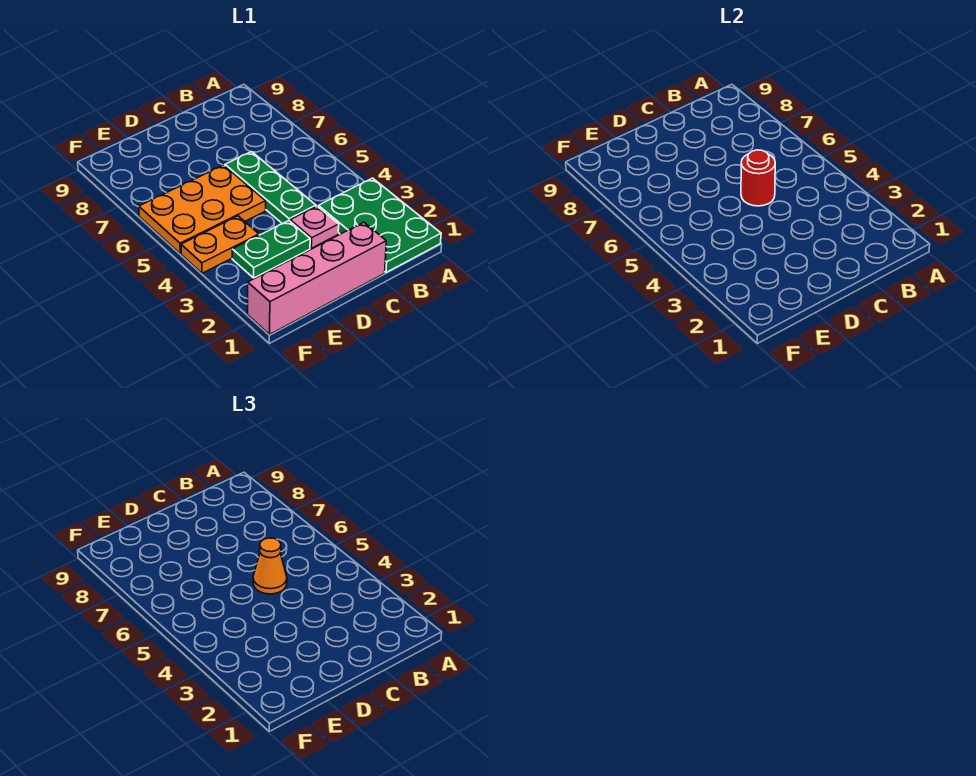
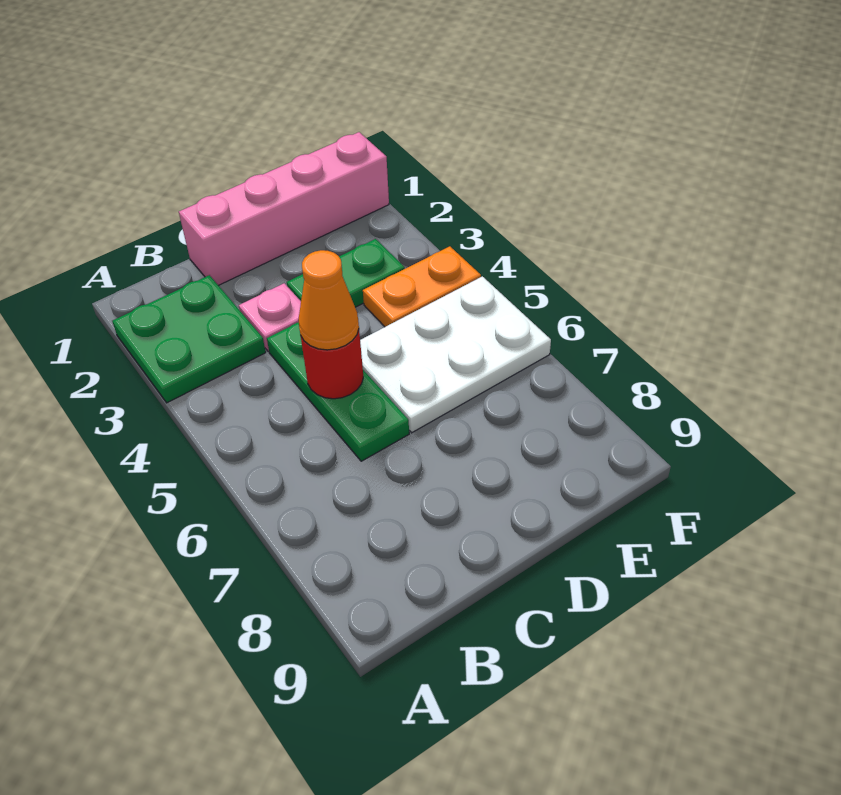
green plate A1:B3 level 1 -> green plate A2:B3 level 1
orange plate D5:F6 level 1 -> white plate D5:F6 level 1

